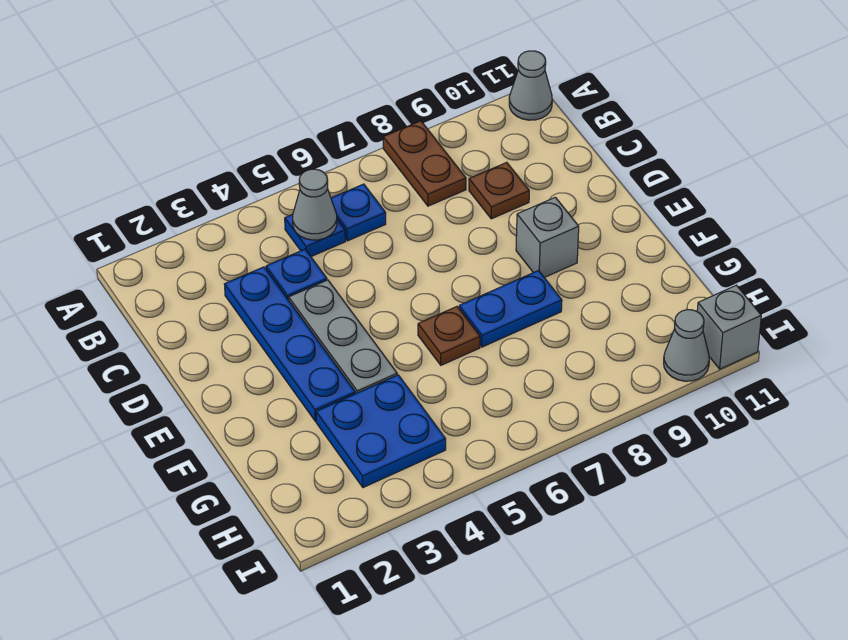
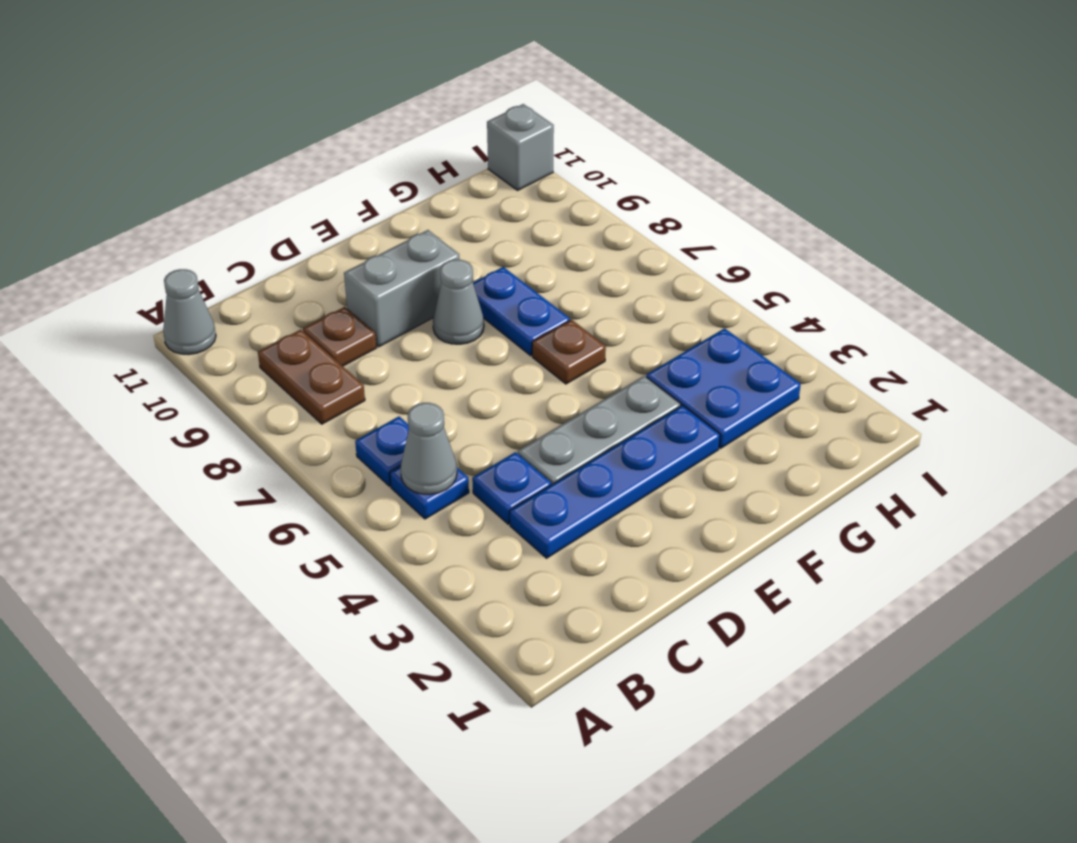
brown plate A8:B8 level 1 -> brown plate B8:B9 level 1
grey brick E9 level 1 -> grey brick D9:E9 level 1
grey cone I10 level 1 -> grey cone E8 level 1

